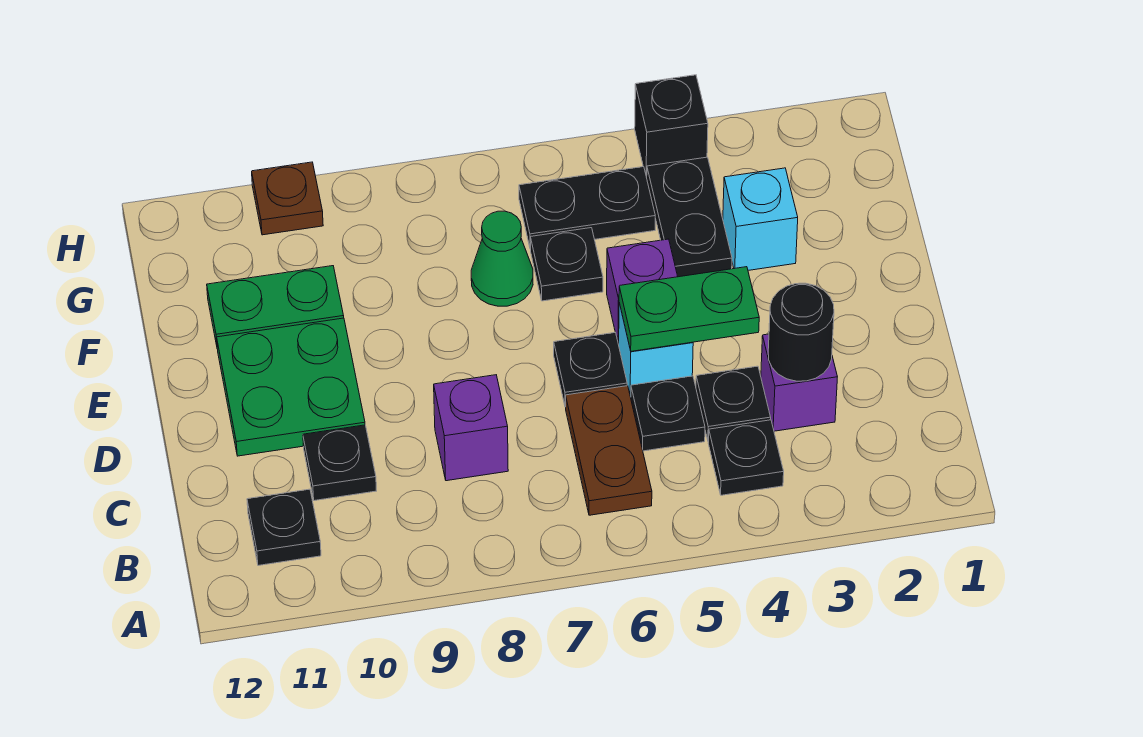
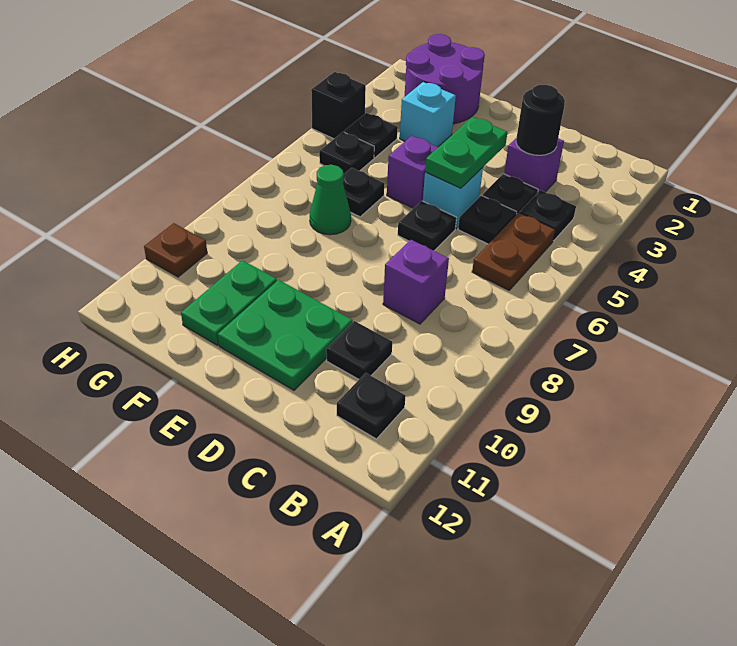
brown plate B6:C6 level 1 -> brown plate B5:B6 level 1
none -> purple round brick F1:G2 level 1
black plate F4:G4 level 1 -> black plate G4 level 1
black plate G5:G6 level 1 -> black plate G5 level 1

